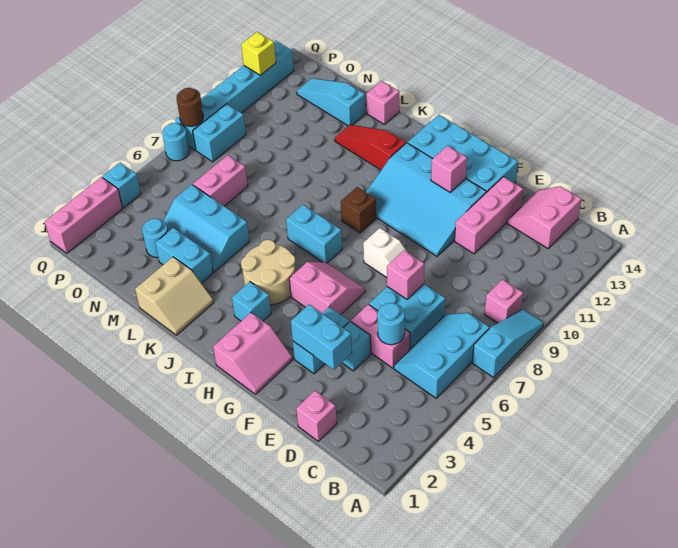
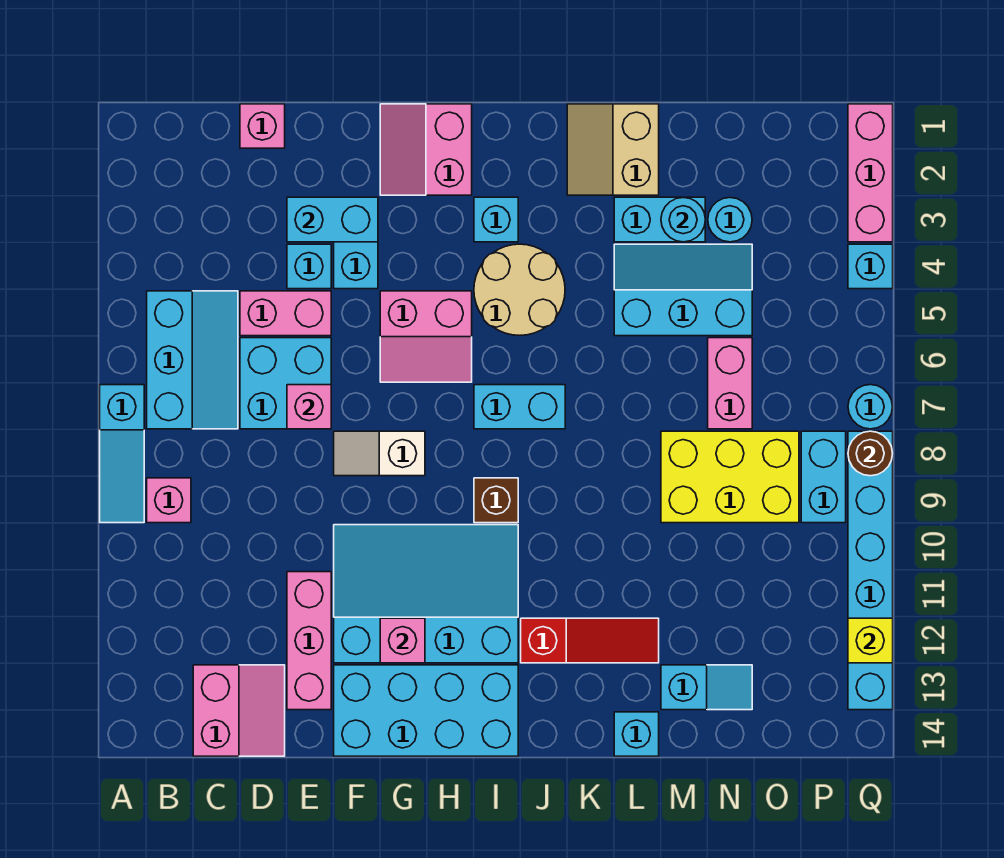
cyan round brick D5 level 2 -> cyan round brick M3 level 2
pink brick L14 level 1 -> cyan brick L14 level 1
none -> yellow brick M8:O9 level 1
cyan slope M13:O13 level 1 top M -> cyan slope M13:N13 level 1 top M

